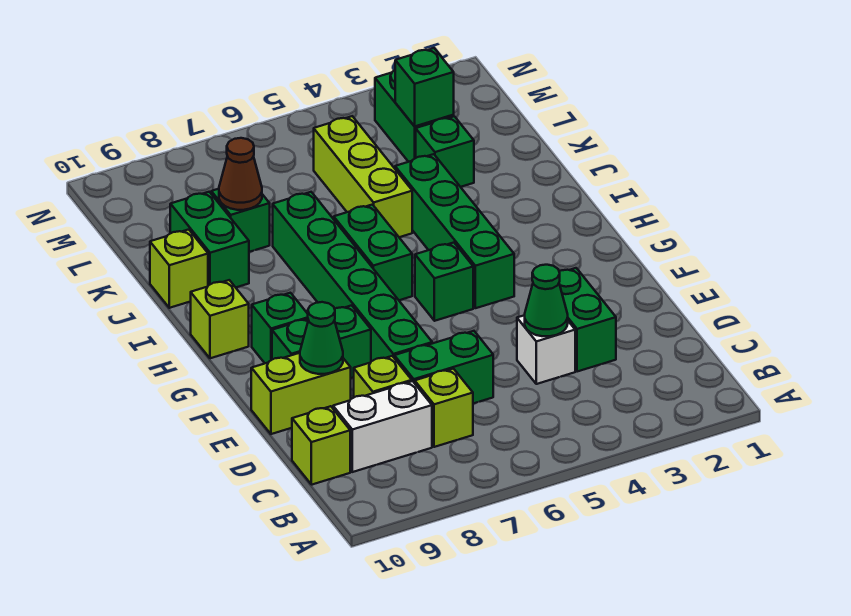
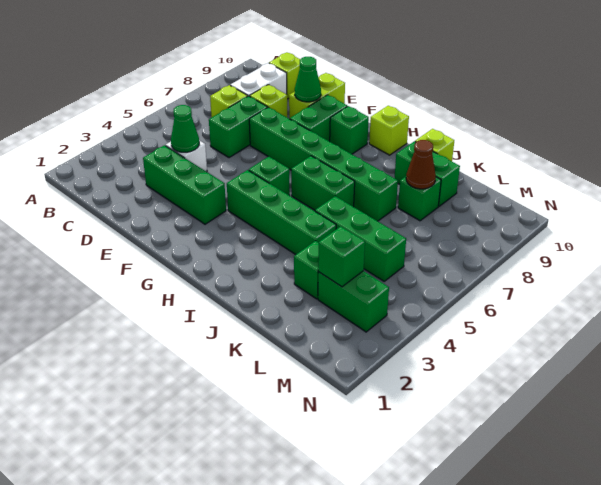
green brick D3:E3 level 1 -> green brick D3:F3 level 1
lime brick J5:L5 level 1 -> green brick J5:L5 level 1

